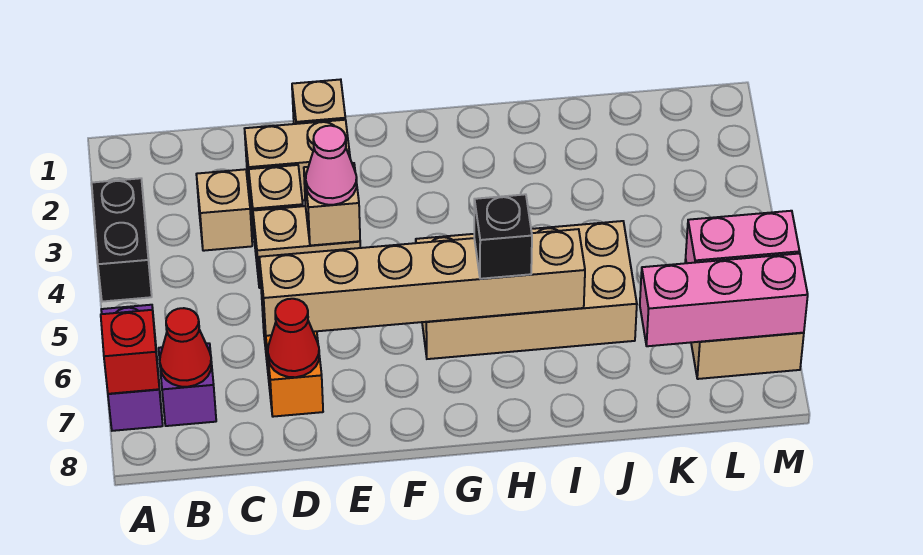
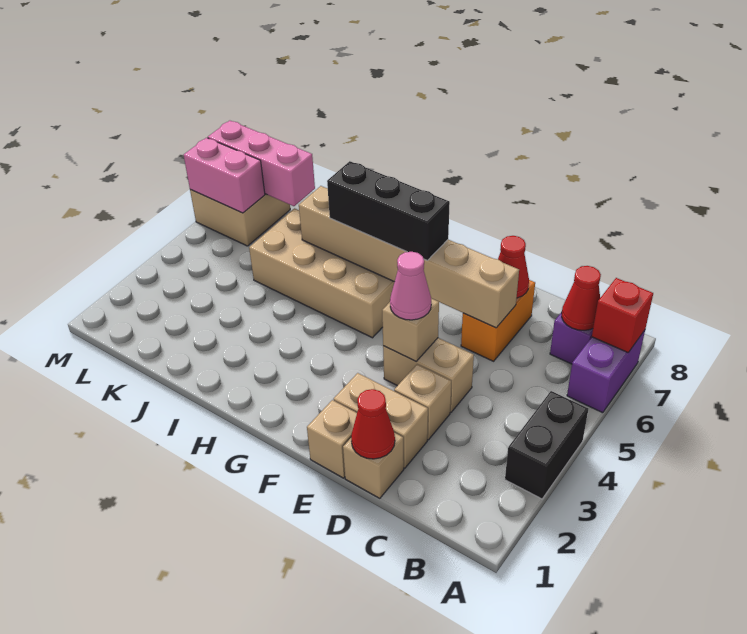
tan brick C3 level 1 -> tan brick D1 level 1
none -> red cone D1 level 2
black brick H6 level 3 -> black brick F6:H6 level 3

